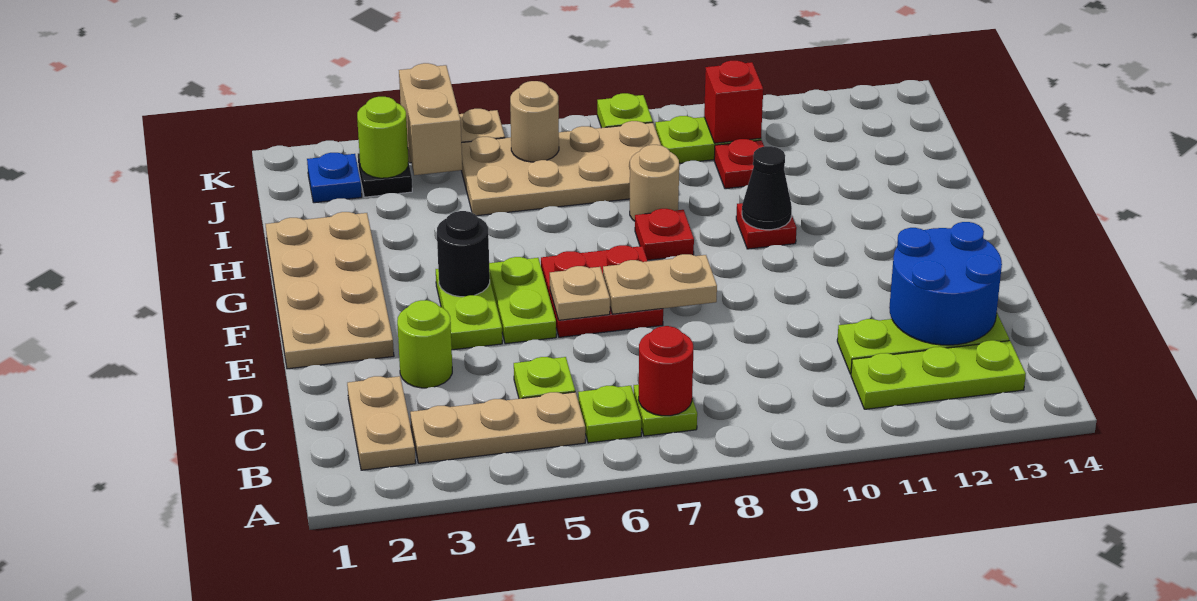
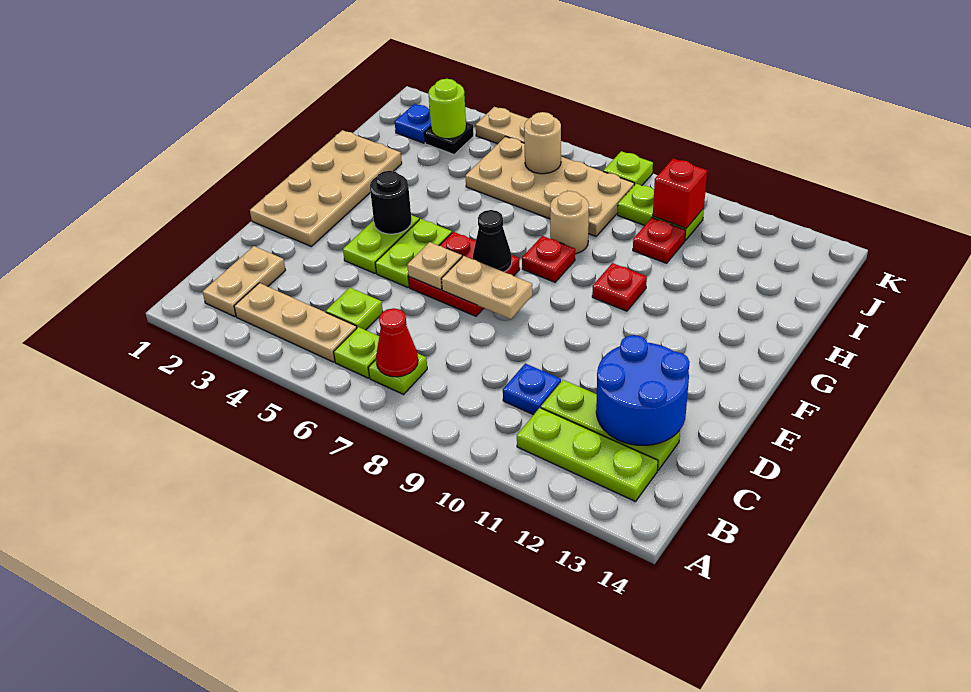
red round brick B7 level 2 -> red cone B7 level 2
none -> blue plate C10 level 1
lime round brick D3 level 1 -> none
black cone G10 level 2 -> black cone F7 level 2
tan brick J4:K4 level 2 -> none

